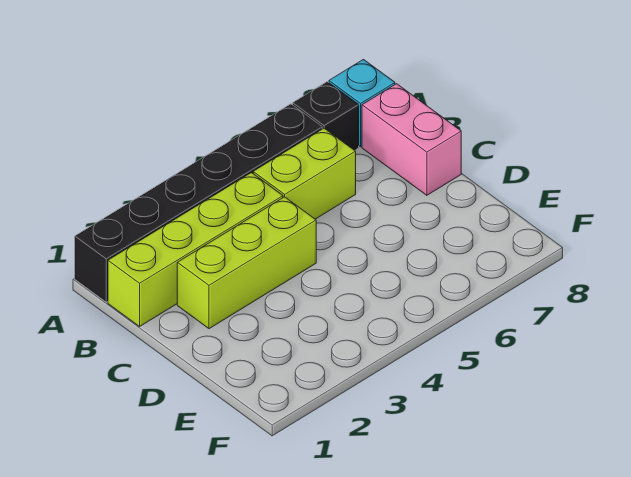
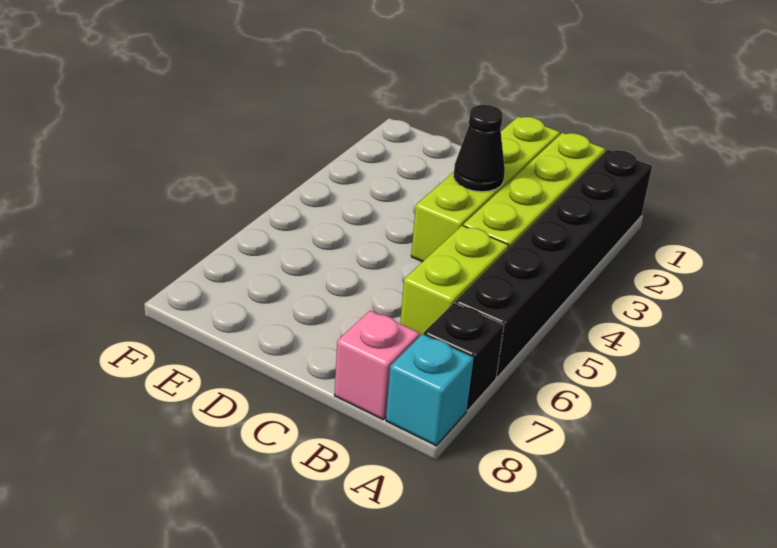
pink brick B8:C8 level 1 -> pink brick B8 level 1
lime brick C2:C4 level 1 -> lime brick C1:C4 level 1
none -> black cone C3 level 2

